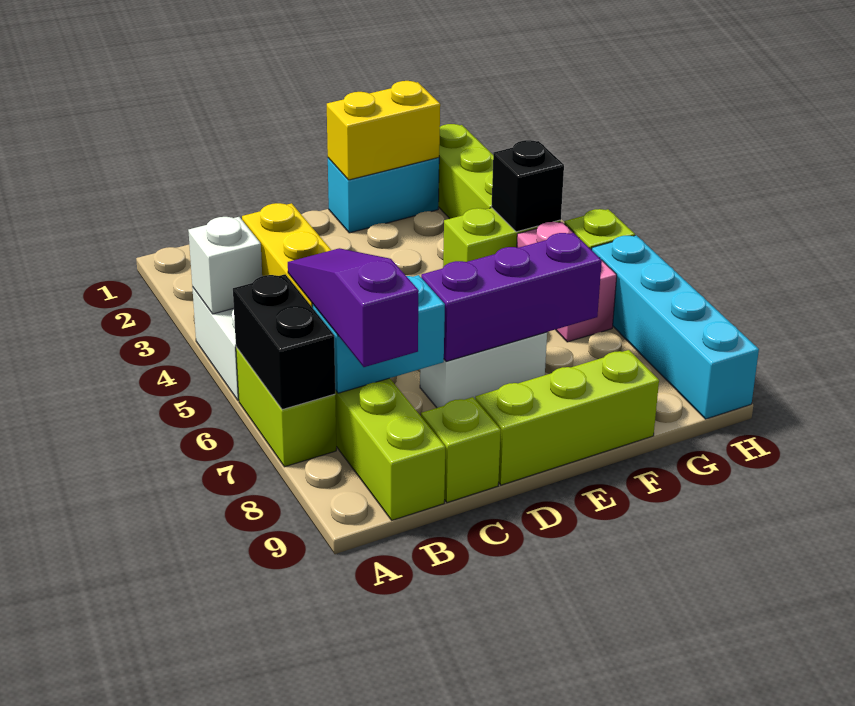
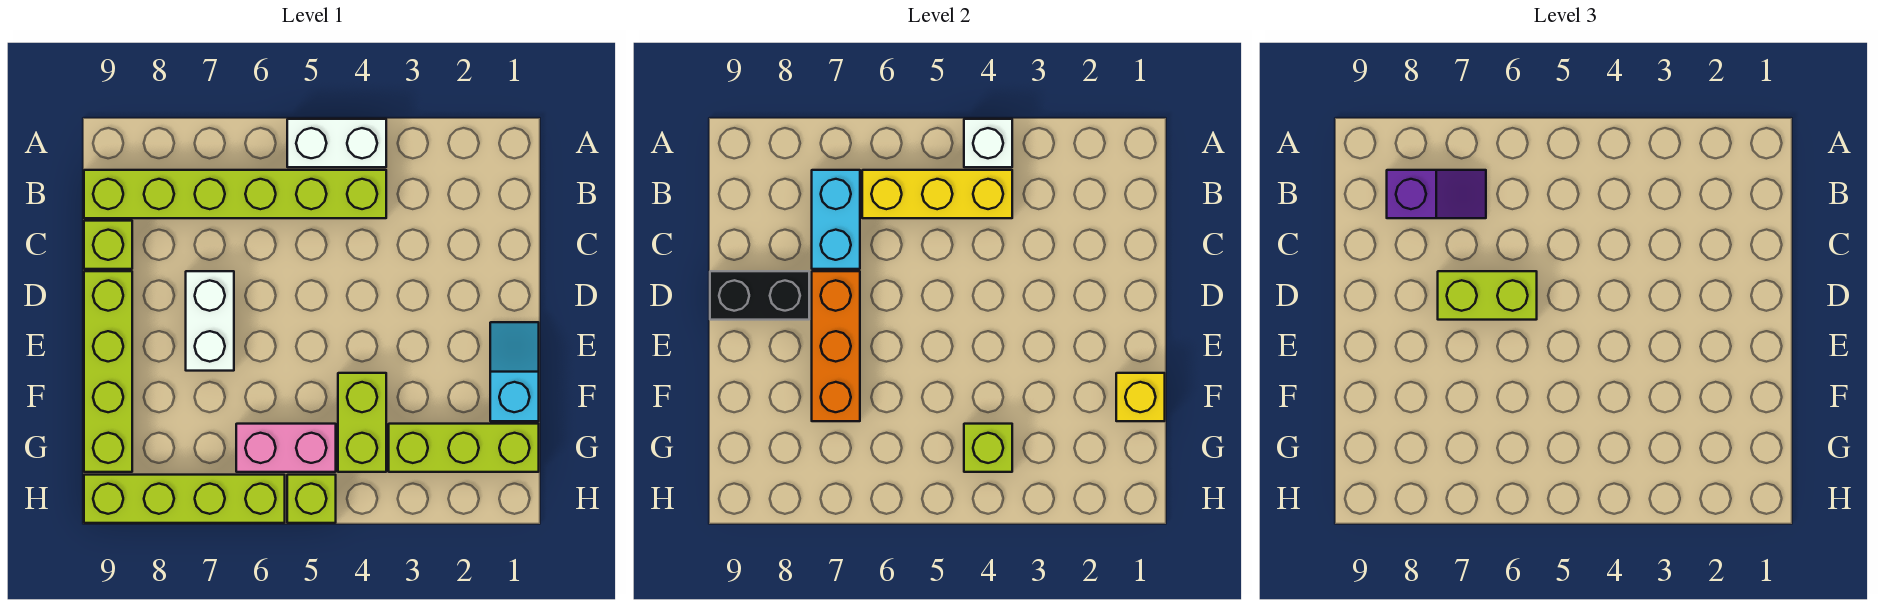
lime brick A6:A7 level 1 -> lime brick D6:D7 level 3
black brick A6:A7 level 2 -> black brick D8:D9 level 2
purple slope B6:B8 level 3 top 8 -> purple slope B7:B8 level 3 top 8
purple brick D7:F7 level 2 -> orange brick D7:F7 level 2
lime brick D9:F9 level 1 -> lime brick D9:G9 level 1
cyan brick E1:F1 level 1 -> cyan slope E1:F1 level 1 top F
yellow brick E1:F1 level 2 -> yellow brick F1 level 2
black brick G4 level 2 -> lime brick G4 level 2
cyan brick H6:H9 level 1 -> lime brick H6:H9 level 1

